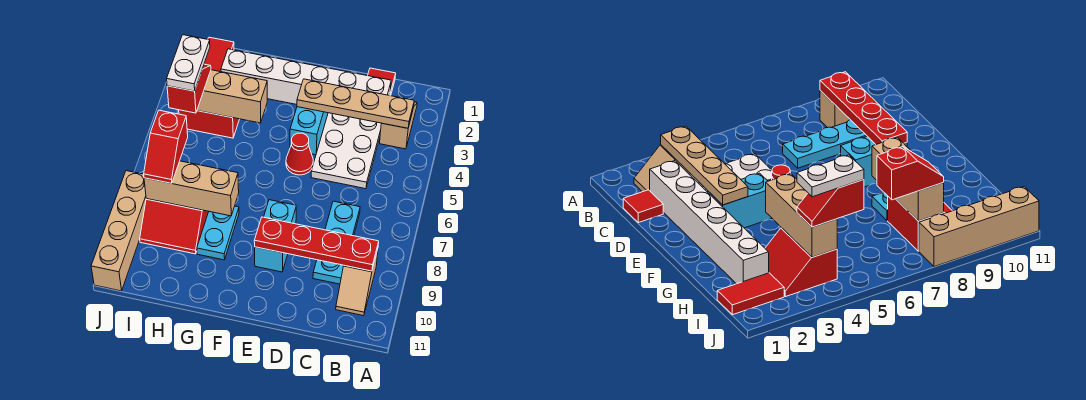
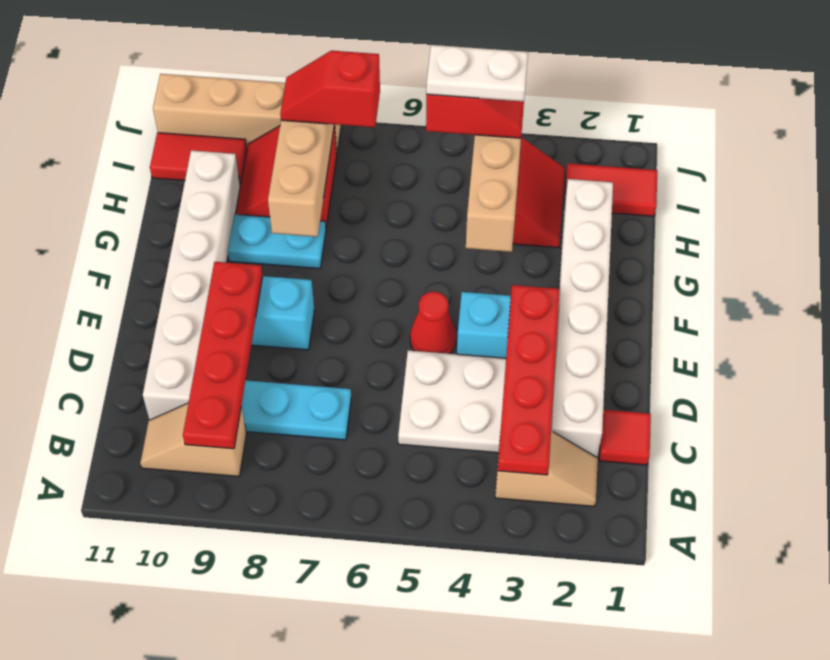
tan plate B3:E3 level 2 -> red plate B3:E3 level 2
none -> white brick C10:H10 level 1
none -> red tile I10:I11 level 1

